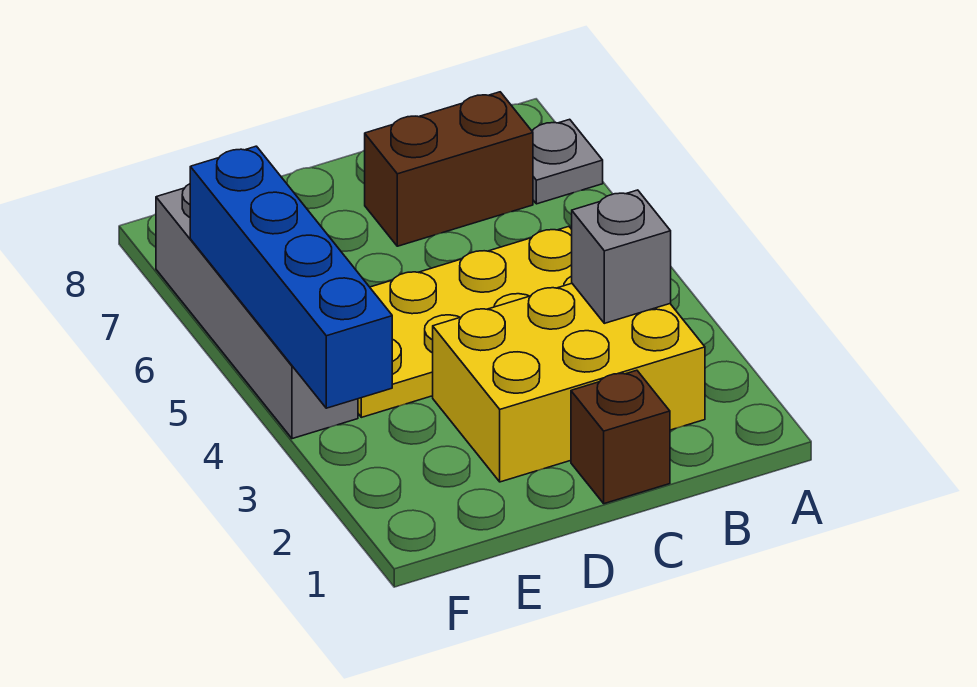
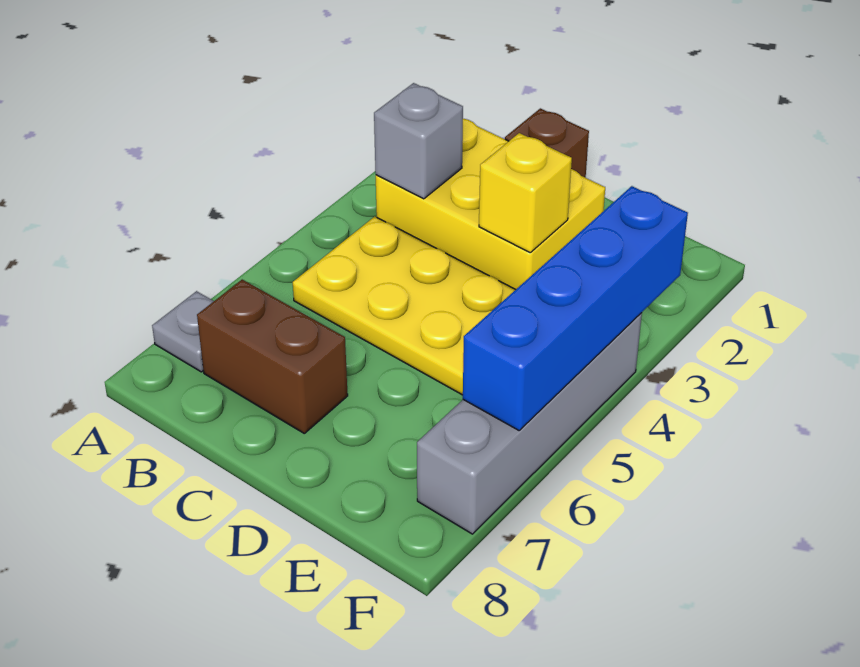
none -> yellow brick D3 level 2

